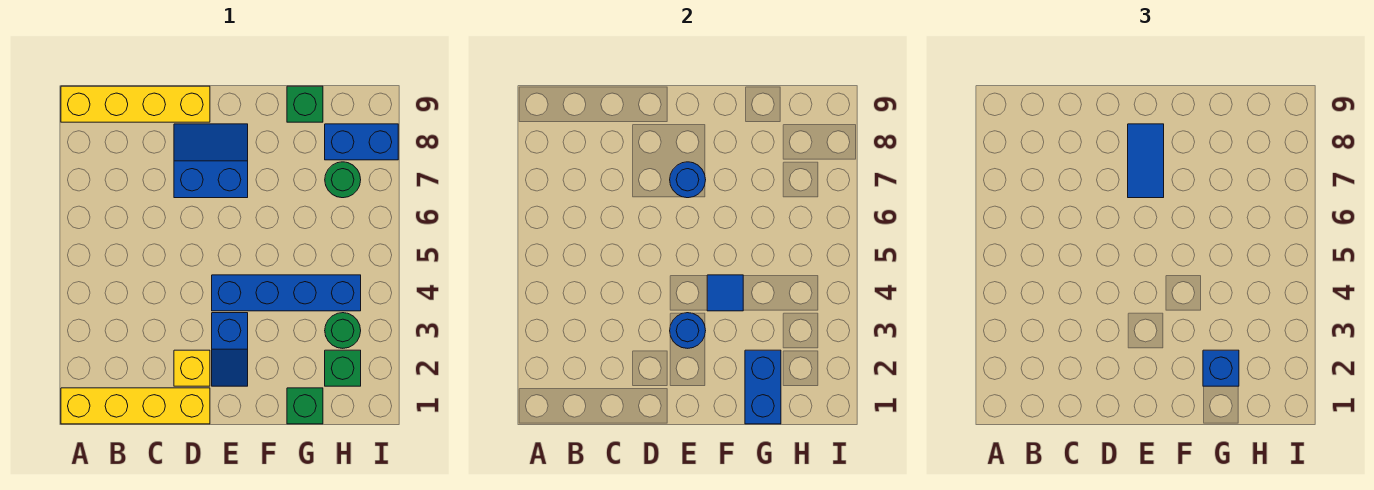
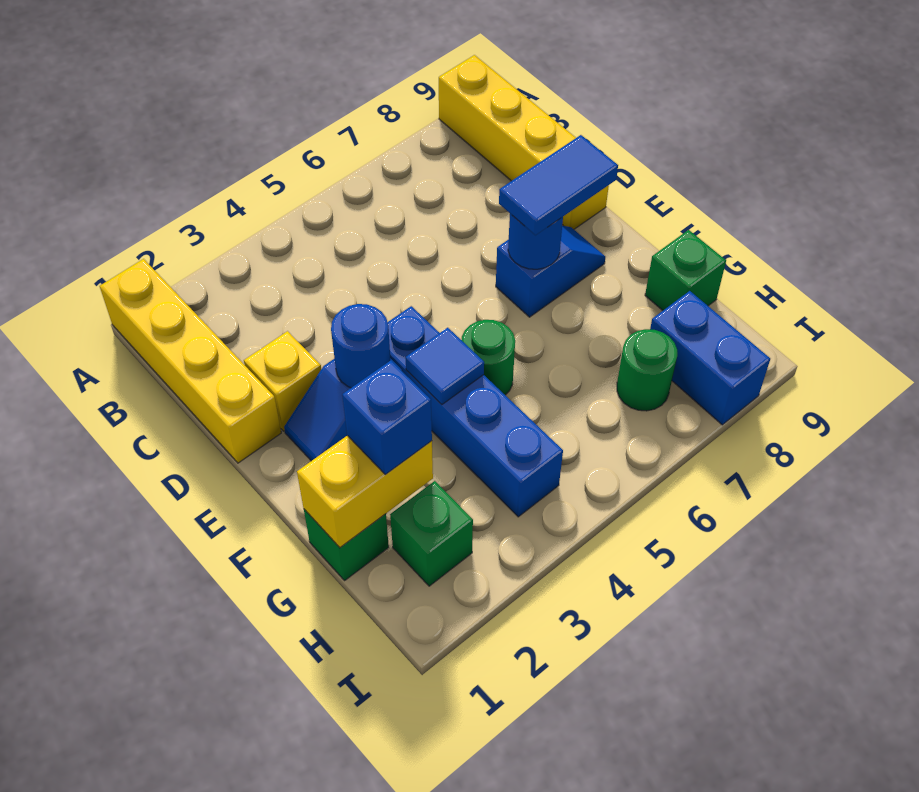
blue slope D7:E8 level 1 top 7 -> blue slope E7:E8 level 1 top 7
blue brick G1:G2 level 2 -> yellow brick G1:G2 level 2
green round brick H3 level 1 -> green round brick F5 level 1

